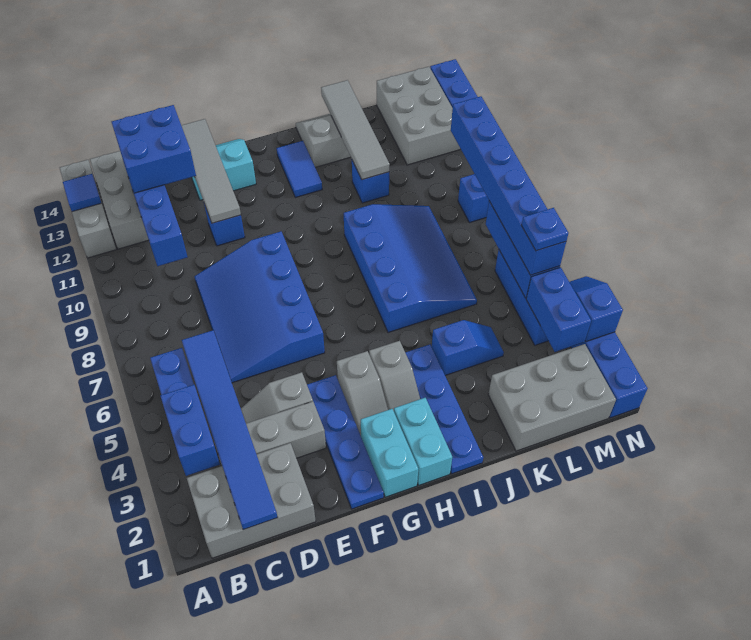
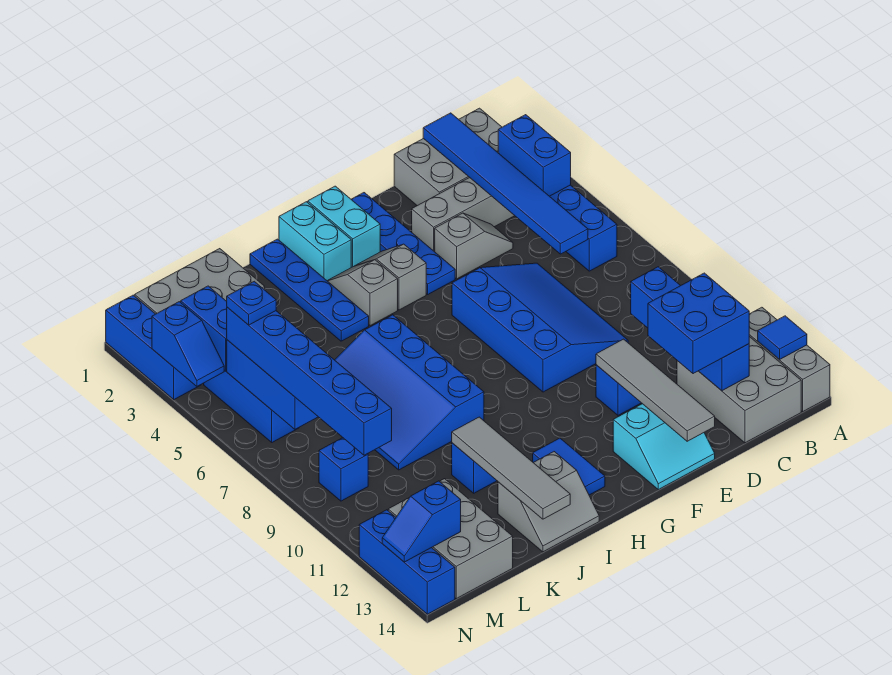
blue slope J4:K4 level 1 top J -> blue slope M13:N13 level 2 top M

